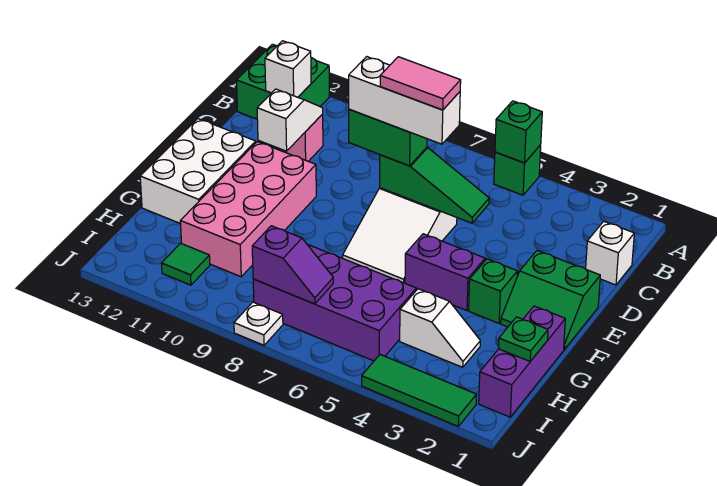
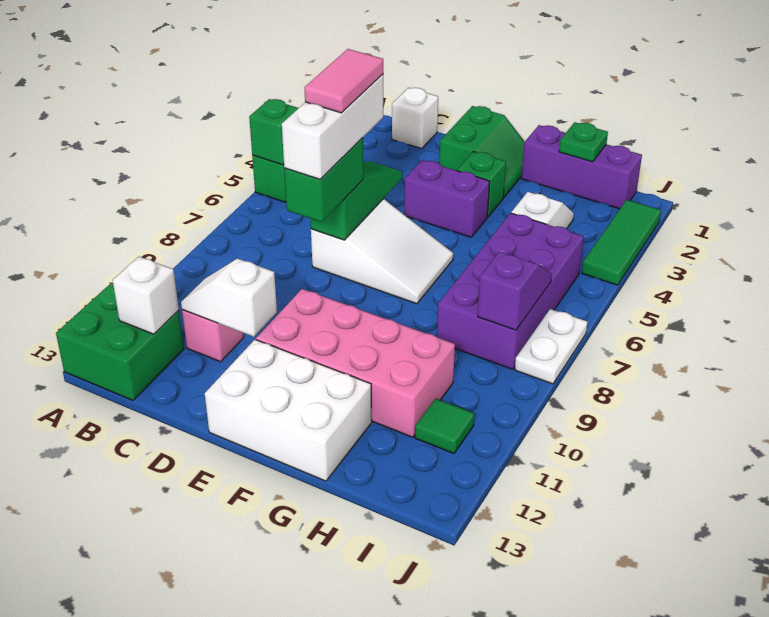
purple brick F4:F5 level 1 -> purple brick E4:F4 level 1
white plate J8 level 1 -> white plate J7:J8 level 1

